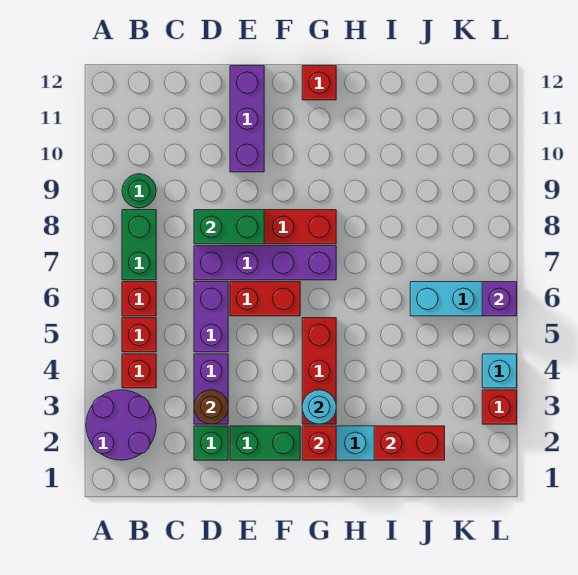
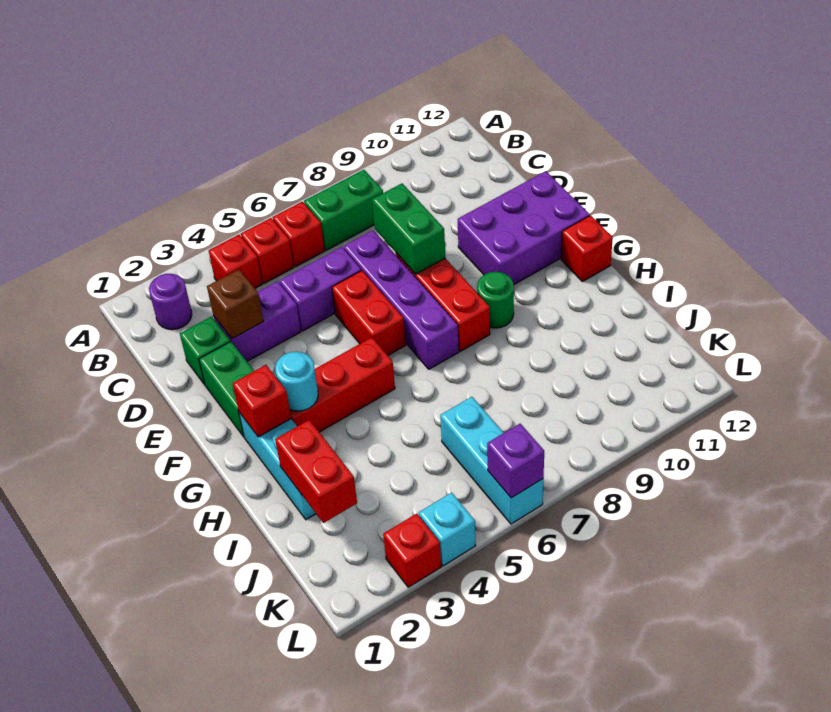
purple round brick A2:B3 level 1 -> purple round brick B2 level 1
green round brick B9 level 1 -> green round brick G9 level 1
brown round brick D3 level 2 -> brown brick D3 level 2
purple brick E10:E12 level 1 -> purple brick E10:F12 level 1

